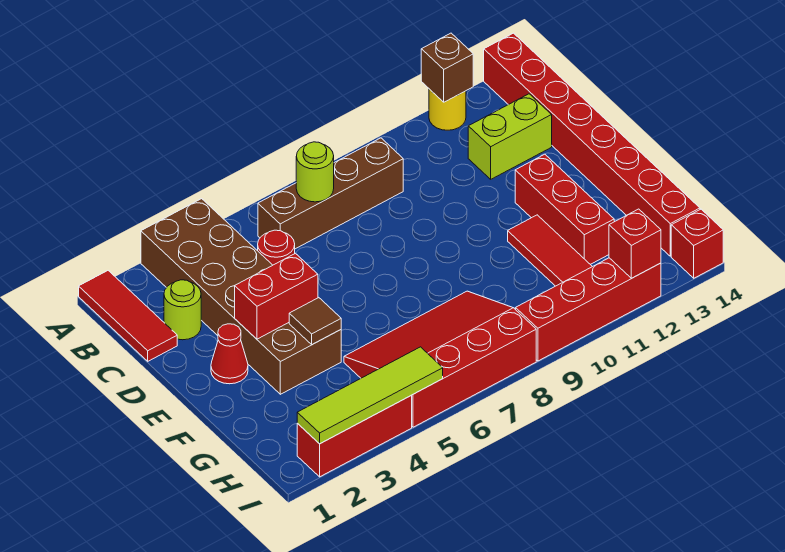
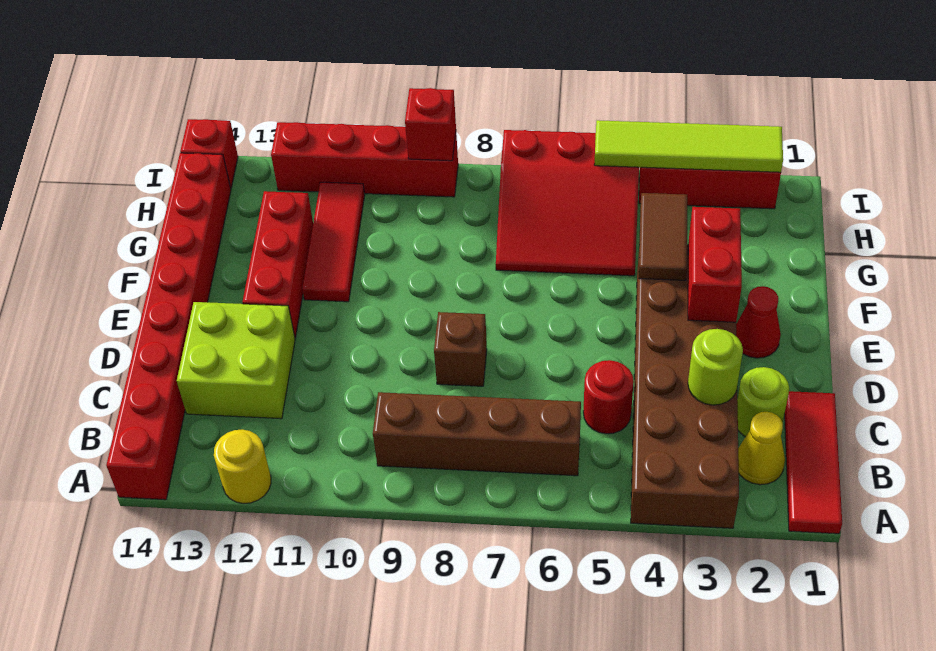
brown brick A12 level 2 -> brown brick D8 level 1
none -> yellow cone B2 level 1
lime round brick B7 level 2 -> lime round brick C3 level 2
lime brick C12:C13 level 1 -> lime brick C12:D13 level 1
red brick E3:E4 level 2 -> red brick E3:F3 level 2
brown tile F4 level 2 -> brown tile F4:G4 level 2
red slope G5:I8 level 1 top I -> red slope G5:I7 level 1 top I
red brick I12 level 2 -> red brick I9 level 2

